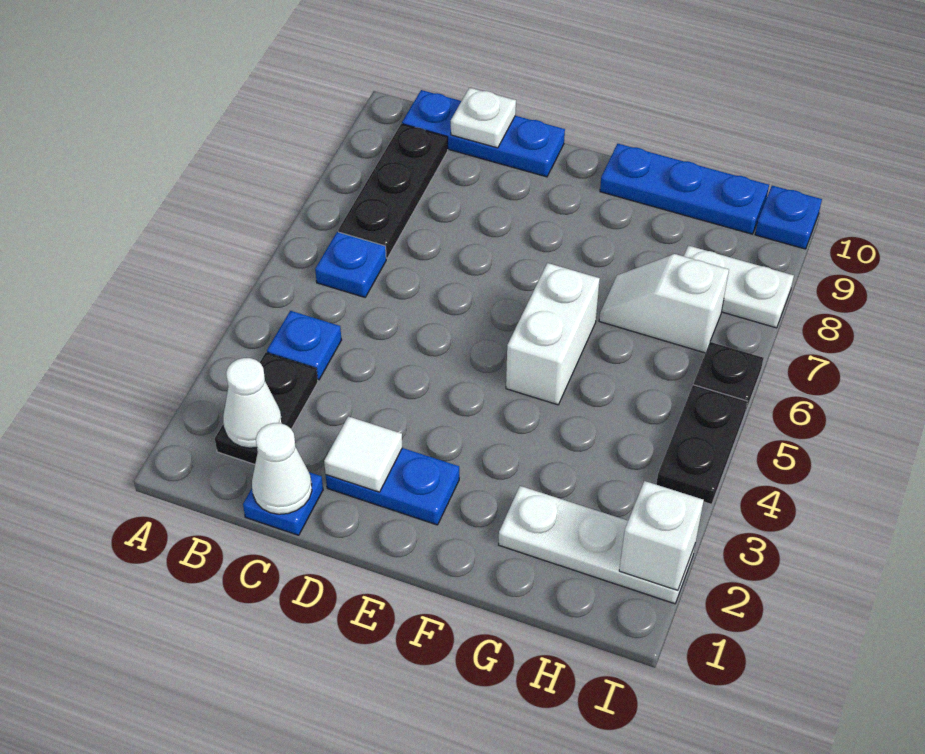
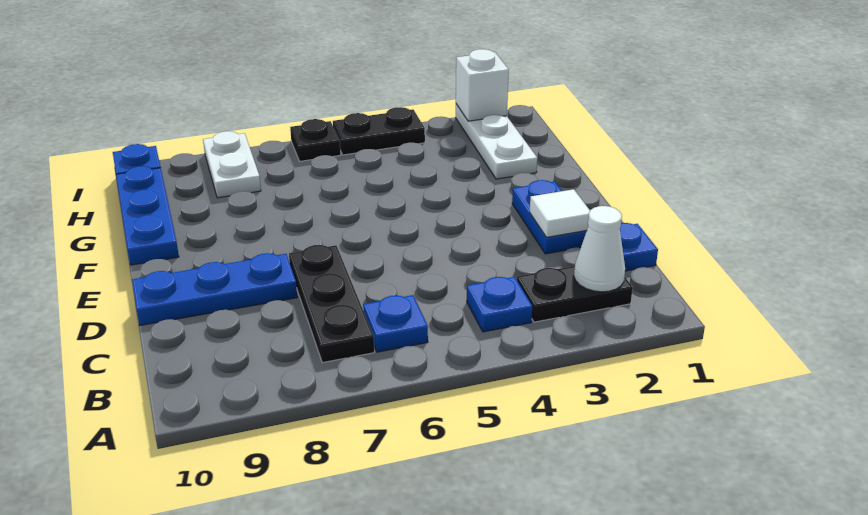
black plate B7:B9 level 1 -> black plate B7:D7 level 1
blue plate B10:D10 level 1 -> blue plate D8:D10 level 1
white cone C1 level 2 -> none
white plate C10 level 2 -> none
white brick F5:F6 level 1 -> none
white slope G7:H7 level 1 top H -> none

